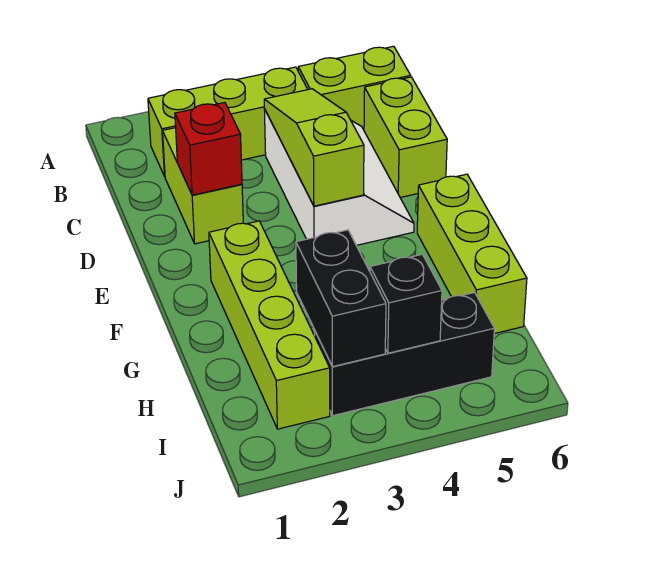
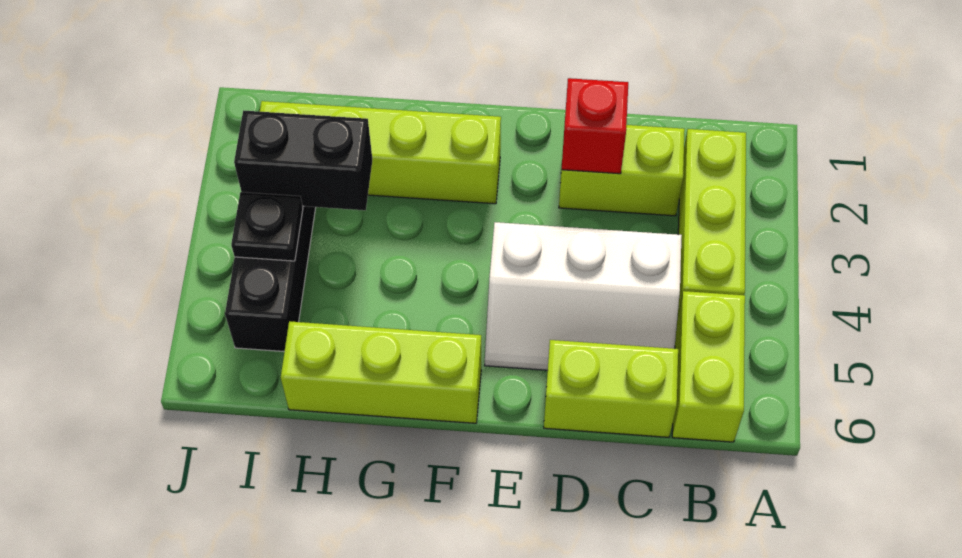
lime slope C4:E4 level 2 top E -> none
black brick I4 level 2 -> black plate I4 level 2

